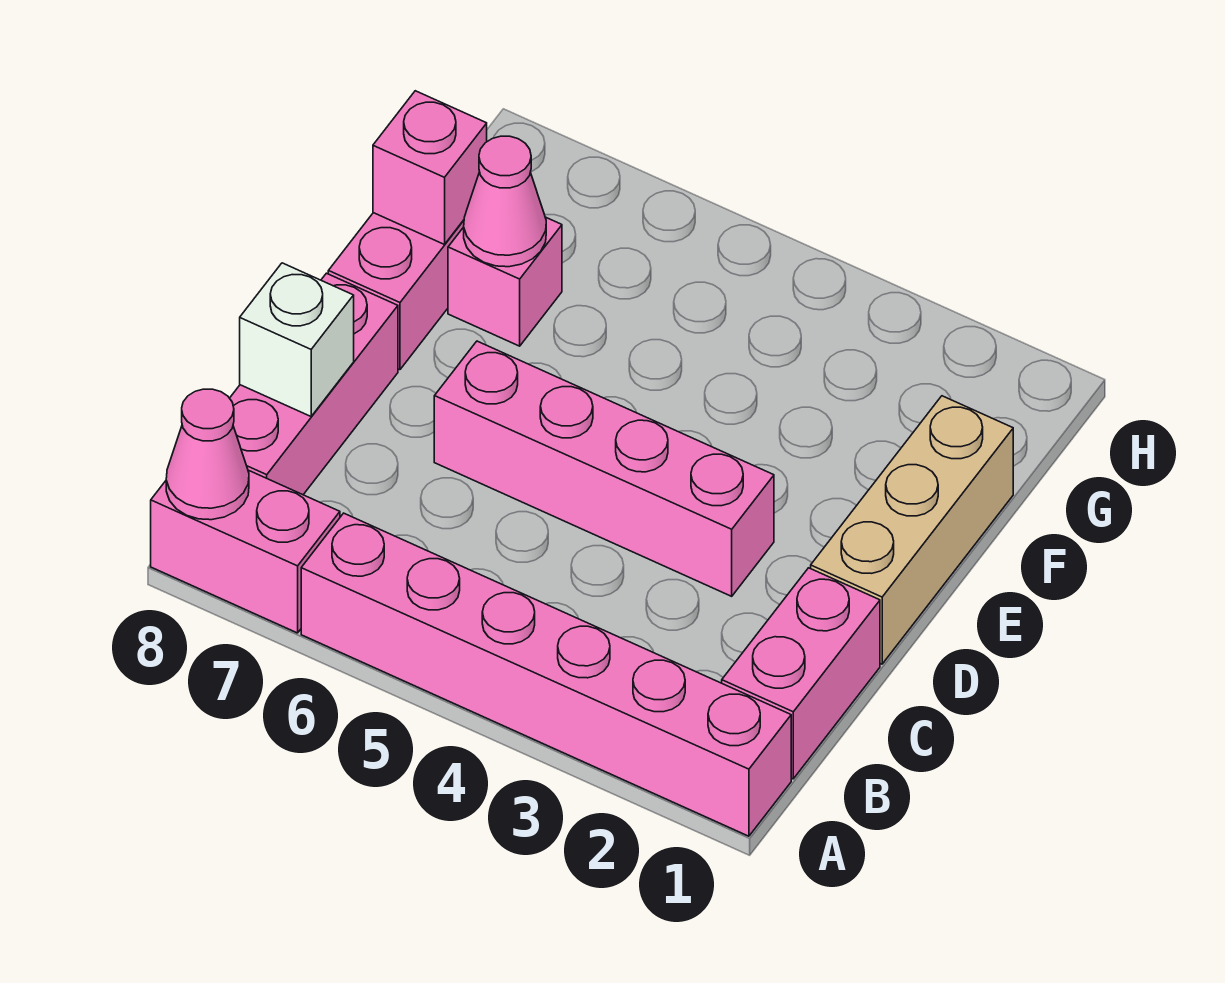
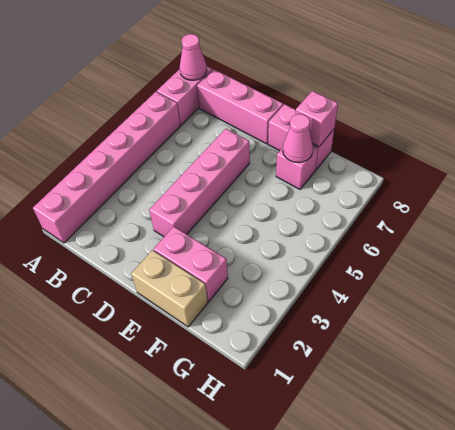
pink brick B1:C1 level 1 -> pink brick E2:F2 level 1
white brick C8 level 2 -> none
tan brick D1:F1 level 1 -> tan brick E1:F1 level 1

